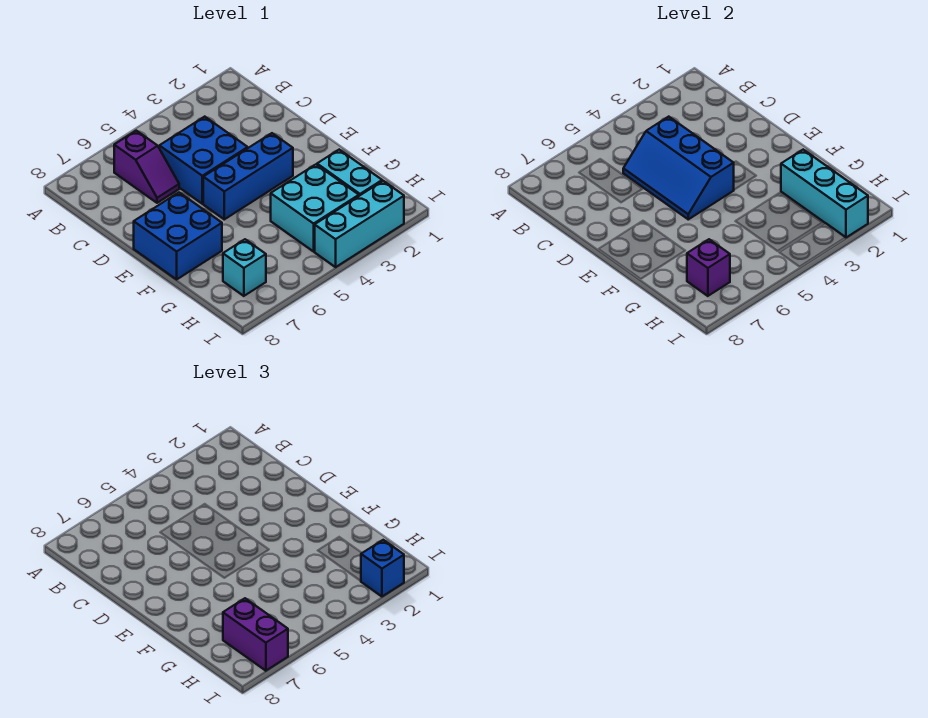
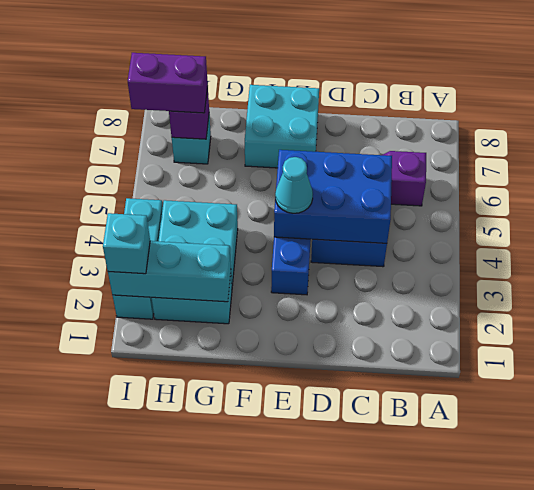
blue slope C4:E5 level 2 top 4 -> blue brick C4:E5 level 2
none -> cyan cone E4 level 3
blue brick E7:F8 level 1 -> cyan brick E7:F8 level 1
blue brick I2 level 3 -> cyan brick I2 level 3

